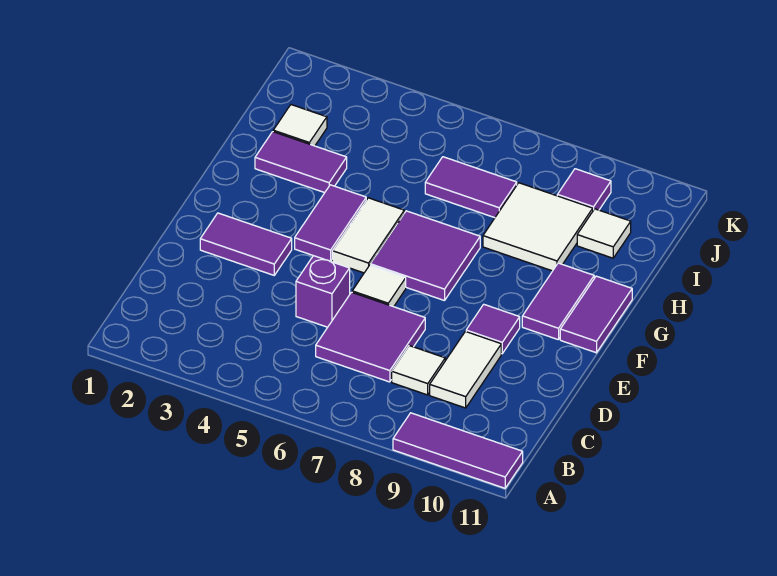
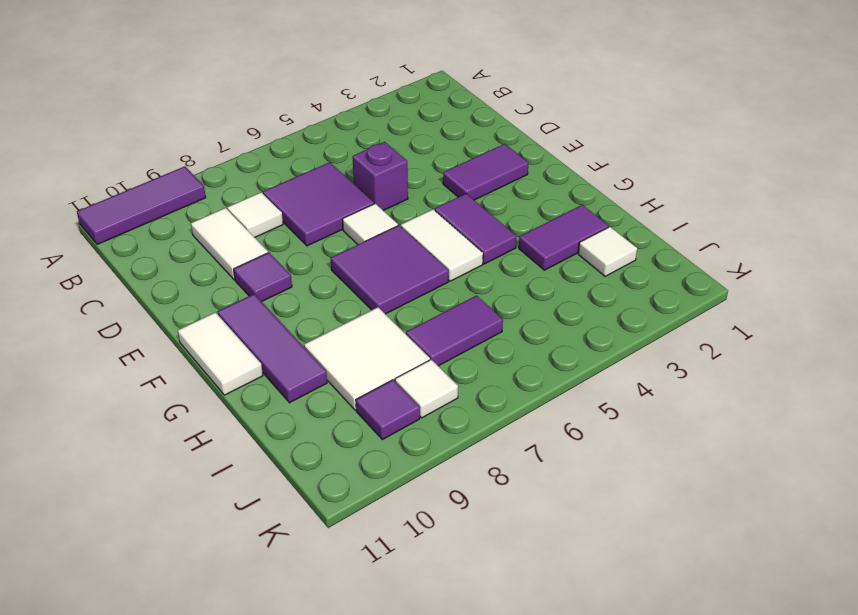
purple tile F10:G10 level 1 -> purple tile F10:H10 level 1
purple tile F11:G11 level 1 -> white tile F11:G11 level 1
white tile I10 level 1 -> white tile J8 level 1

